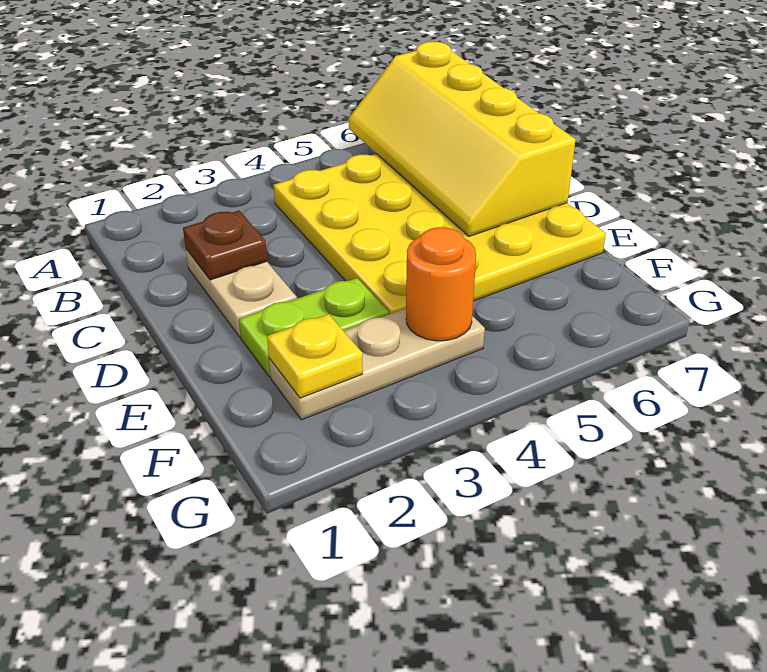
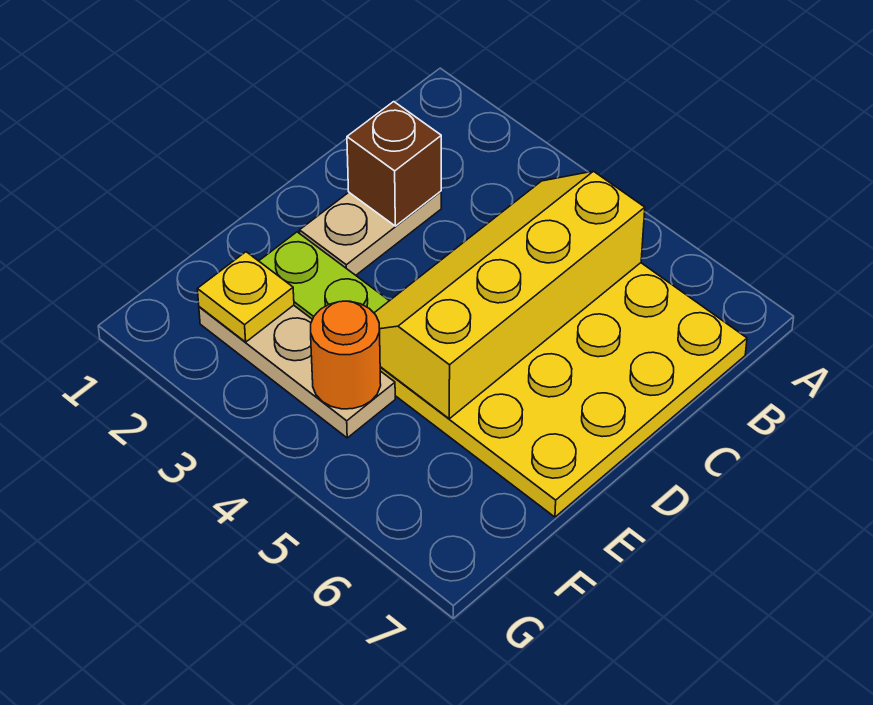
yellow slope A6:D7 level 2 top 7 -> yellow slope B4:E5 level 2 top 5
brown plate C2 level 2 -> brown brick C2 level 2

